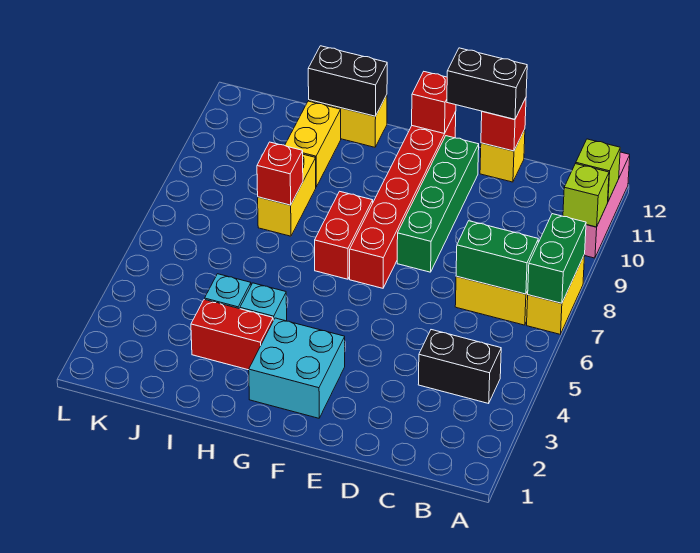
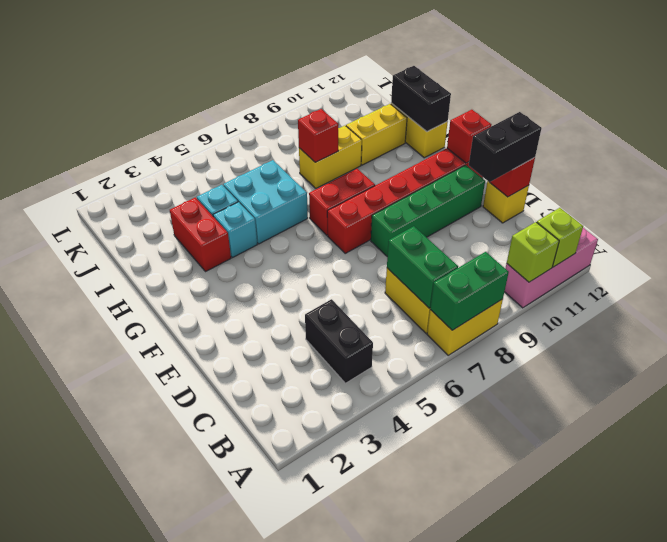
black brick D12:E12 level 3 -> black brick D11:D12 level 3
cyan brick F2:G3 level 1 -> cyan brick H5:I6 level 1

